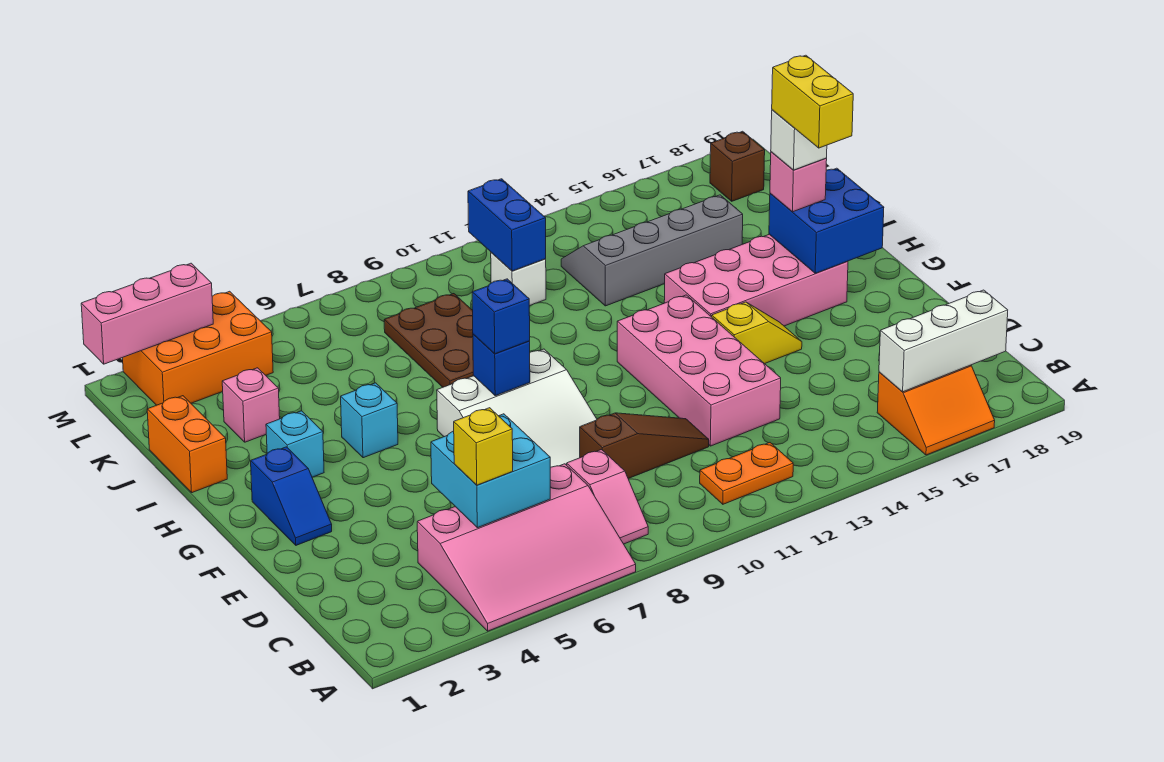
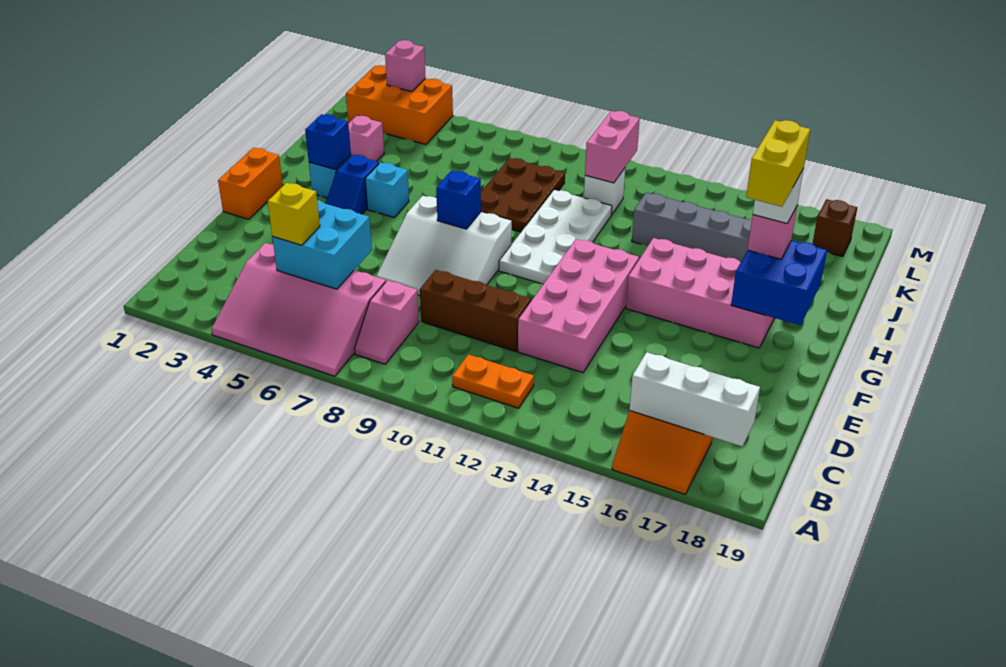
brown slope D9:D11 level 1 top 9 -> brown brick D9:D11 level 1
blue slope F2:G2 level 1 top G -> blue slope G4:H4 level 1 top H
yellow slope F14:F15 level 1 top 14 -> none
blue brick G8 level 3 -> blue brick H3 level 2
none -> white plate G10:J11 level 1
orange brick I1:J1 level 1 -> orange brick F1:G1 level 1
blue brick K11:L11 level 2 -> pink brick K11:L11 level 2
pink brick M1:M3 level 2 -> pink brick M3 level 2

